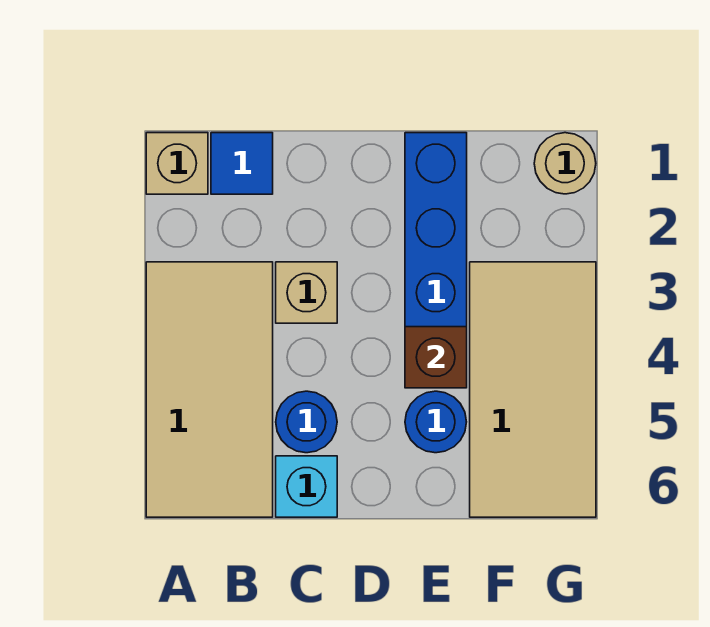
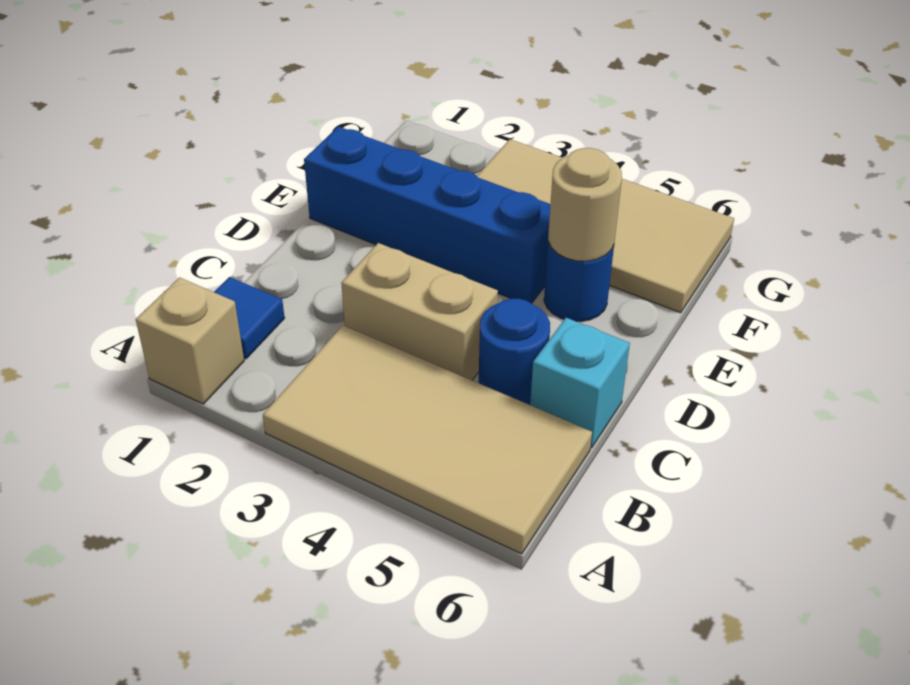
tan brick C3 level 1 -> tan brick C3:C4 level 1
brown brick E4 level 2 -> none
tan round brick G1 level 1 -> tan round brick E5 level 2

